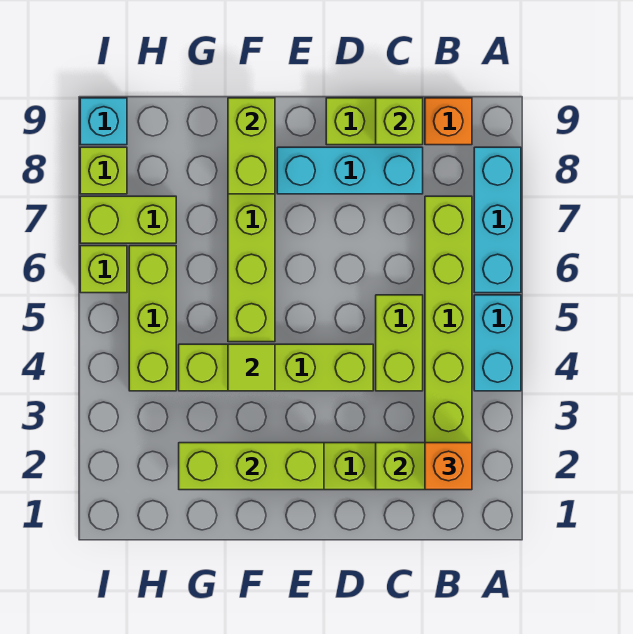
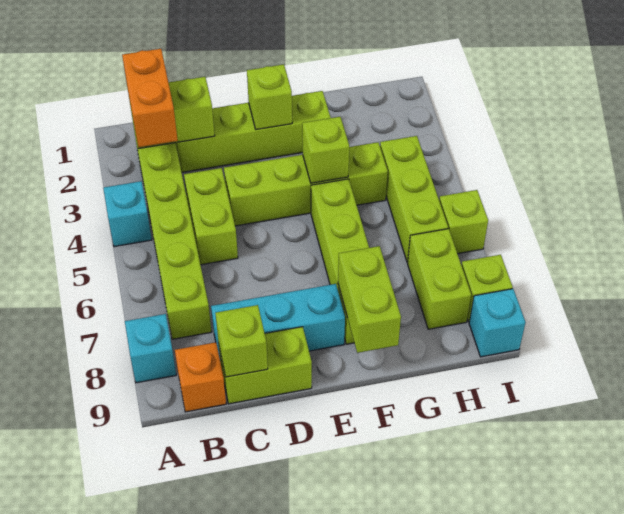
cyan brick A4:A5 level 1 -> cyan brick A4 level 1
cyan brick A6:A8 level 1 -> cyan brick A8 level 1
orange brick B2 level 3 -> orange brick B2:B3 level 3
lime brick E2:G2 level 2 -> lime brick E2 level 2
lime tile F4 level 2 -> lime brick F4 level 2
lime brick H7:I7 level 1 -> lime brick H7:H8 level 1

